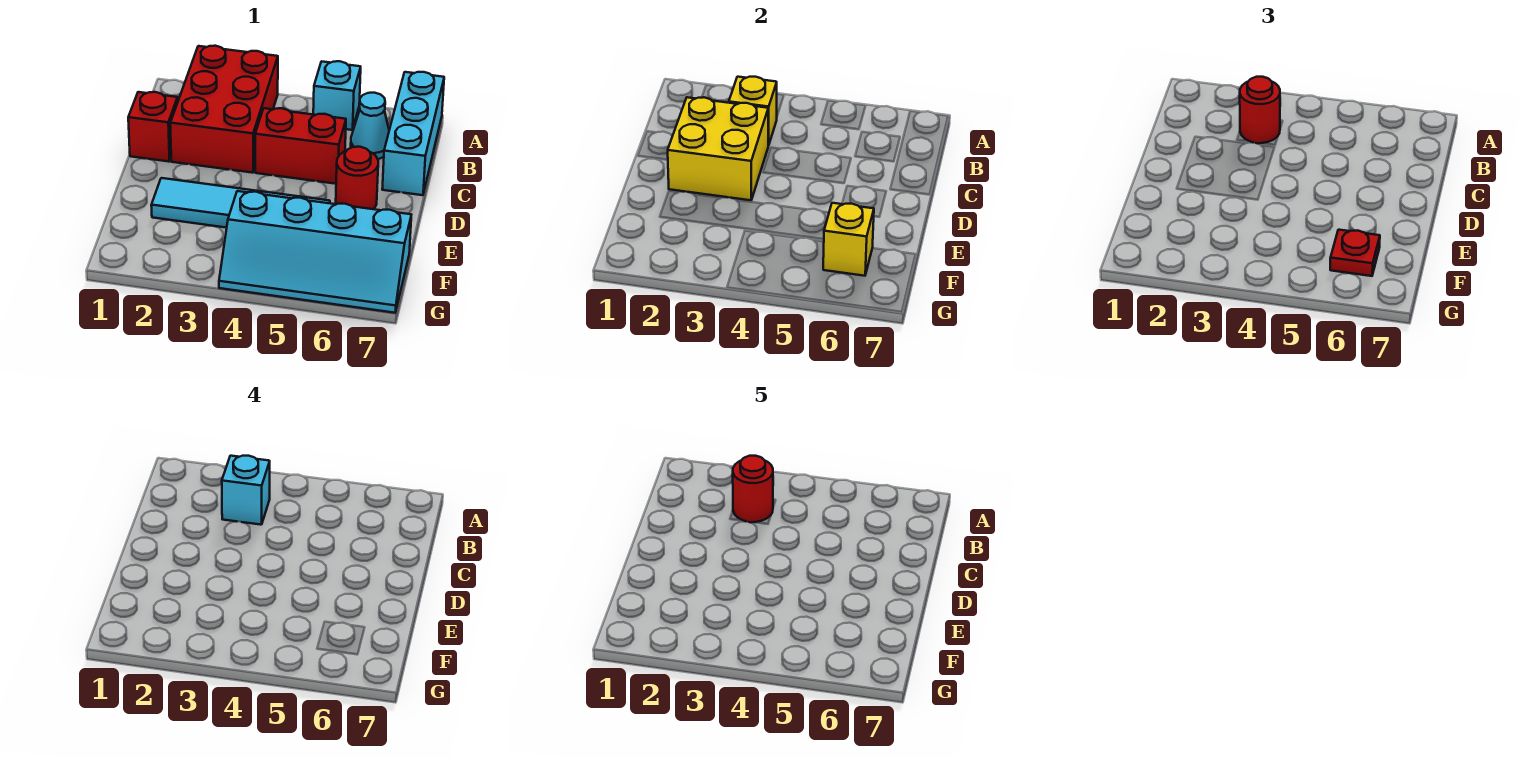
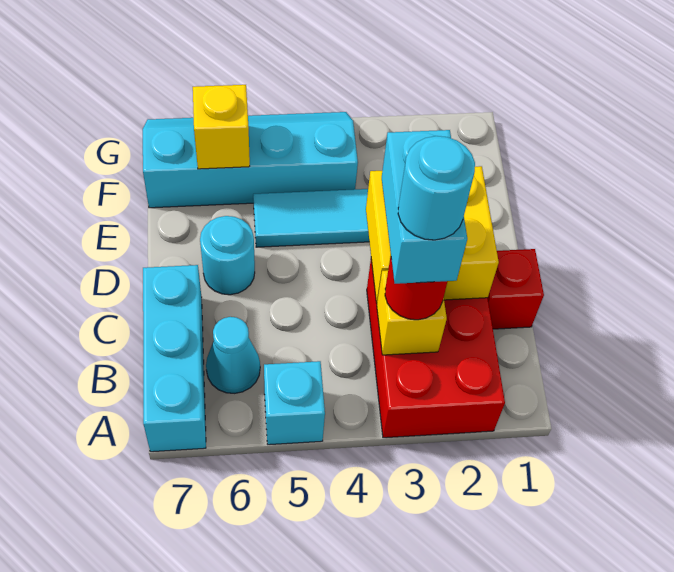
cyan brick B3 level 4 -> cyan brick B3:C3 level 4
red round brick B3 level 5 -> cyan round brick B3 level 5
red brick C4:C5 level 1 -> none
red round brick D6 level 1 -> cyan round brick D6 level 1
red plate F6 level 3 -> none

